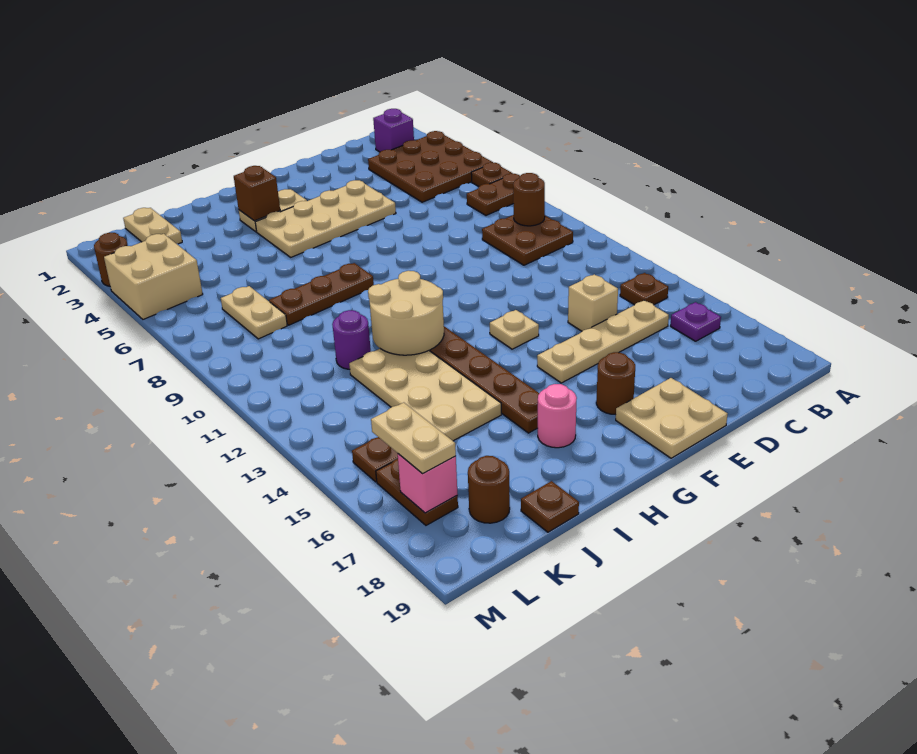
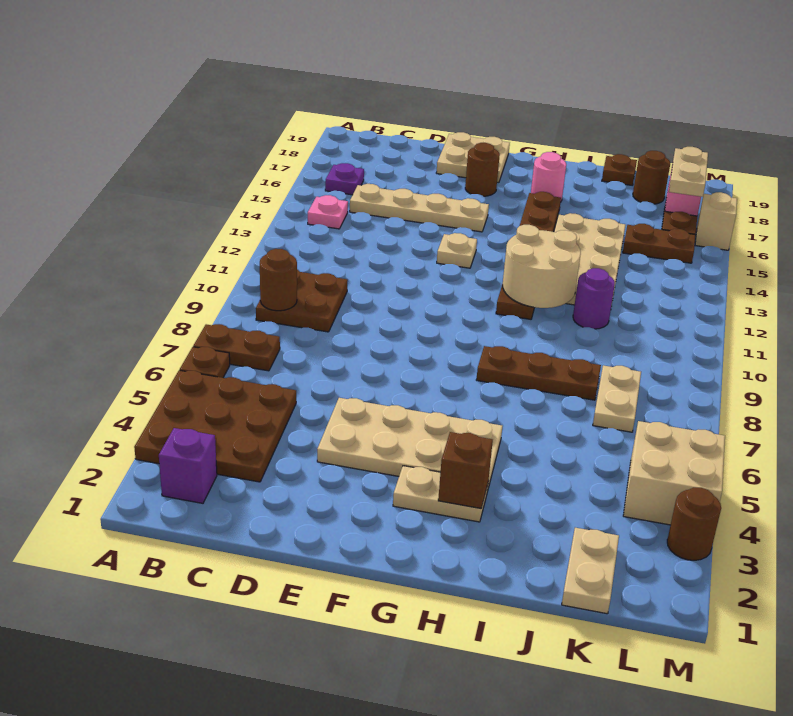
brown plate B14 level 1 -> pink plate B14 level 1
tan brick D14 level 1 -> tan brick M16 level 1

